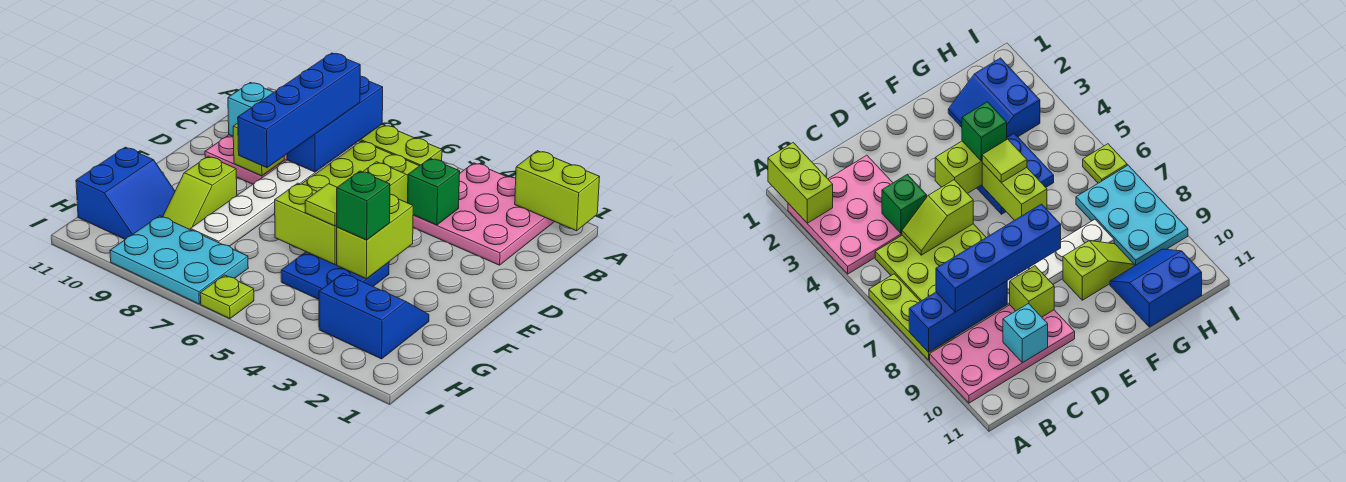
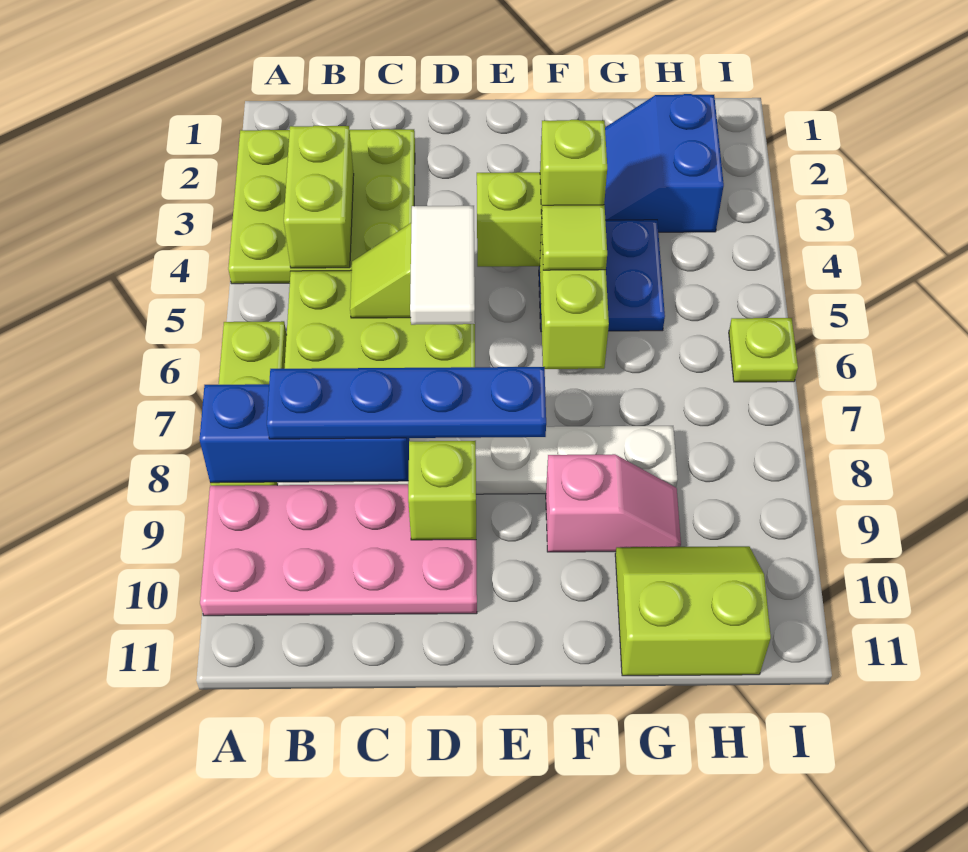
lime brick A1:A2 level 2 -> lime brick B3:B4 level 2
pink plate A2:C4 level 1 -> lime plate A2:C4 level 1
blue brick B8:E8 level 3 -> blue plate B8:E8 level 3
green brick C4 level 2 -> none
cyan brick C10 level 2 -> none
none -> white tile D5:D6 level 3
green brick F4 level 3 -> lime brick F4 level 3
lime slope F9:G9 level 1 top F -> pink slope F9:G9 level 1 top F
blue slope G10:H11 level 1 top 11 -> lime slope G10:H11 level 1 top 11
cyan plate H7:I9 level 1 -> none

